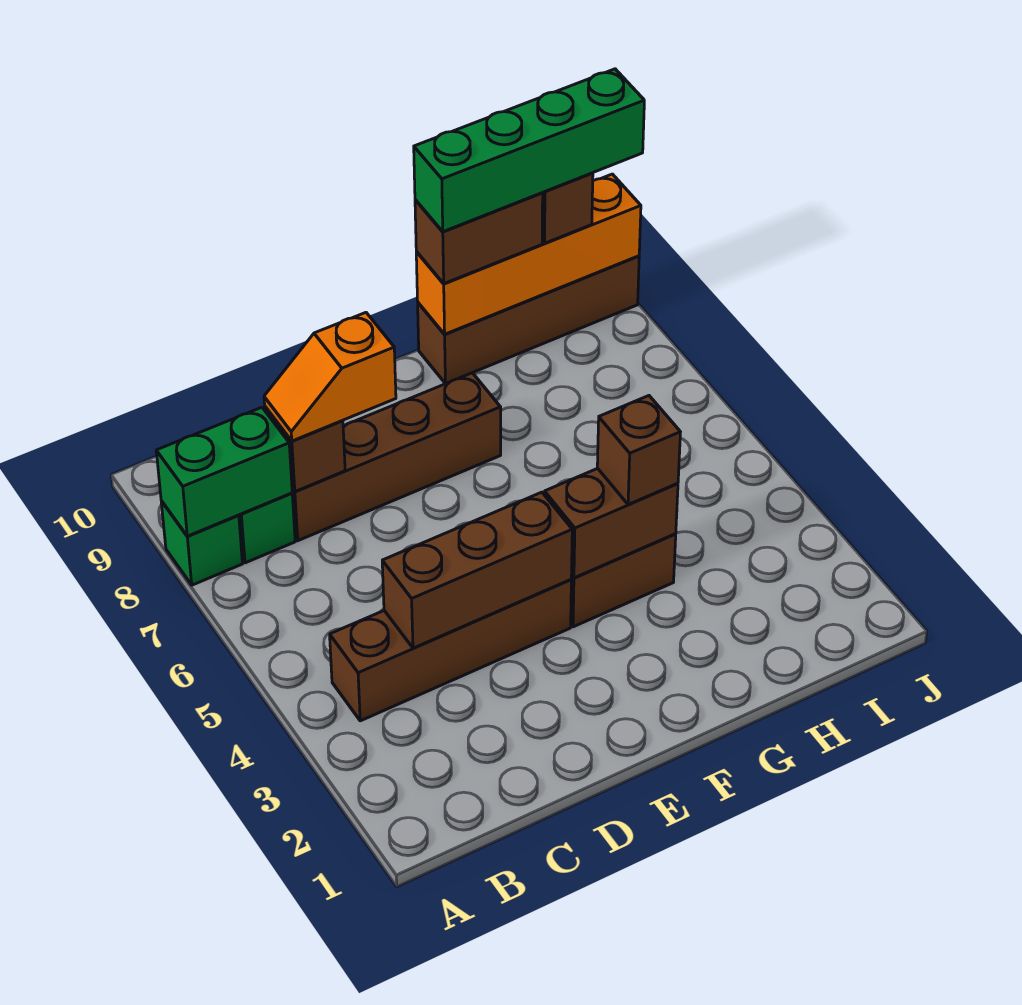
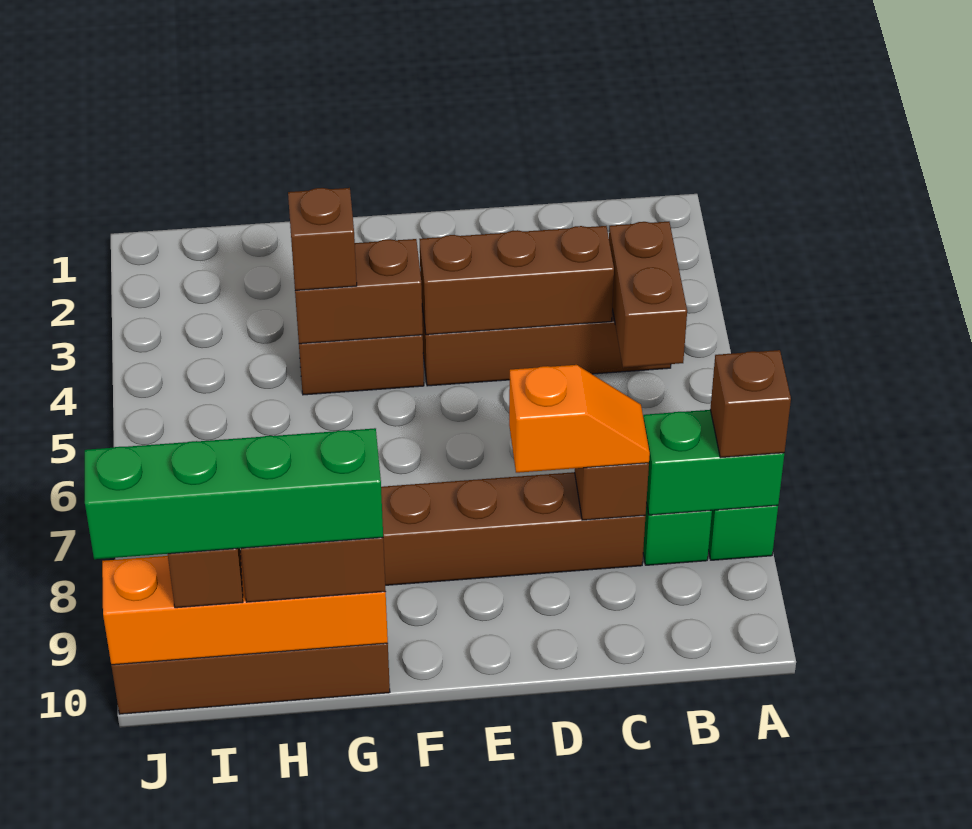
none -> brown brick A8 level 3
none -> brown brick B4:B5 level 2

